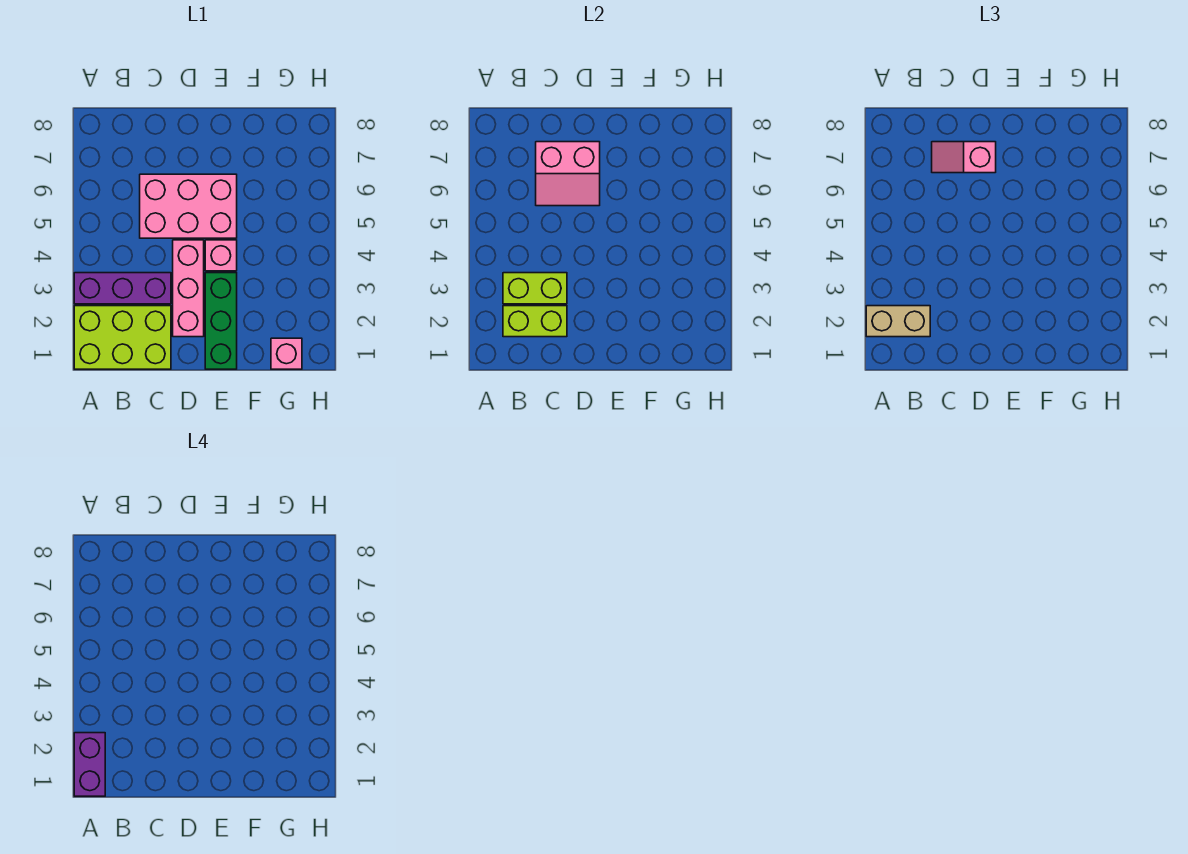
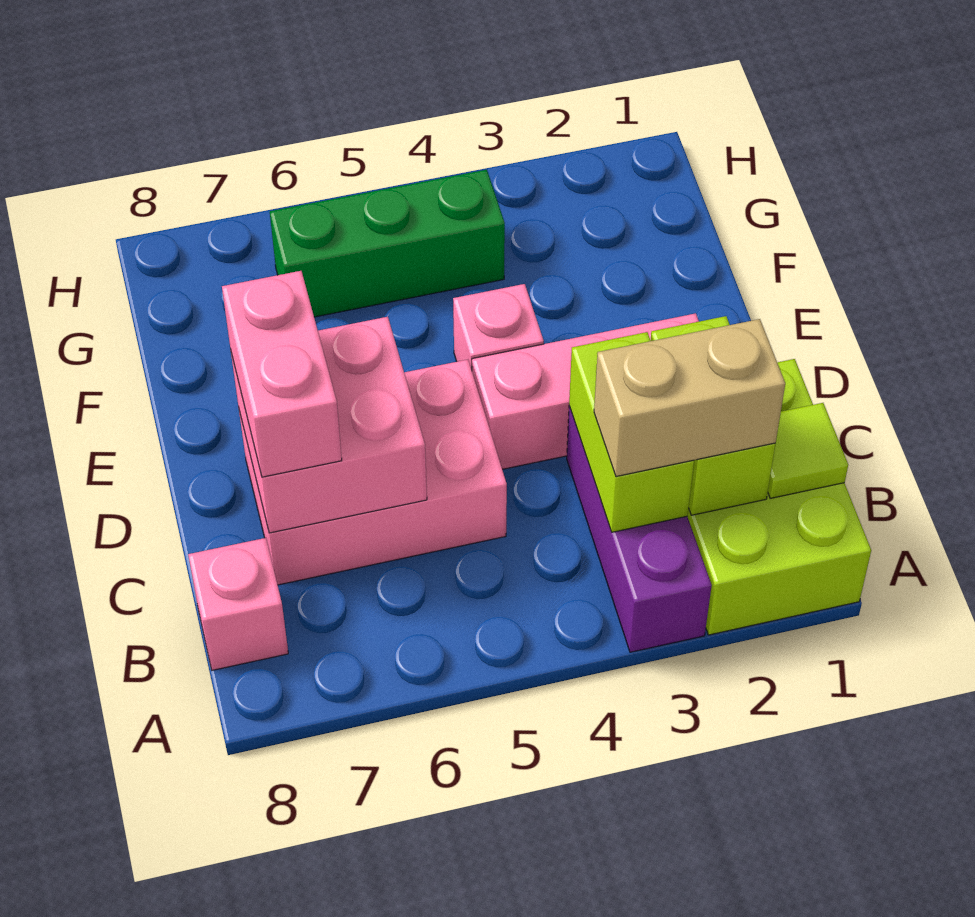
purple brick A1:A2 level 4 -> none
tan brick A2:B2 level 3 -> tan brick B2:B3 level 3
none -> lime tile B1 level 2
pink brick C5:E6 level 1 -> pink brick C5:D7 level 1
pink slope C6:D7 level 2 top 7 -> pink brick C6:D7 level 2
pink slope C7:D7 level 3 top D -> pink brick C7:D7 level 3
green brick E1:E3 level 1 -> green brick G4:G6 level 1
pink brick G1 level 1 -> pink brick B8 level 1

